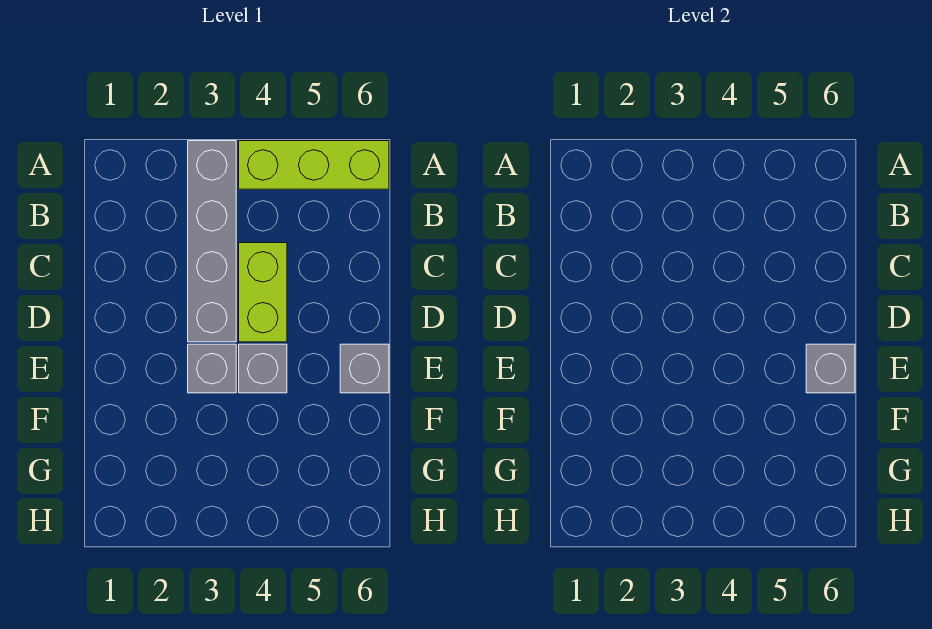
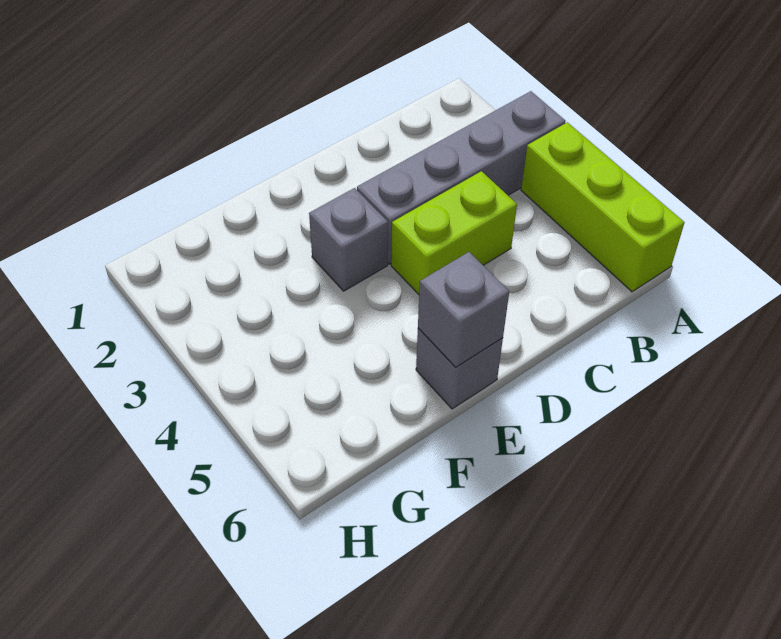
grey brick E4 level 1 -> none

